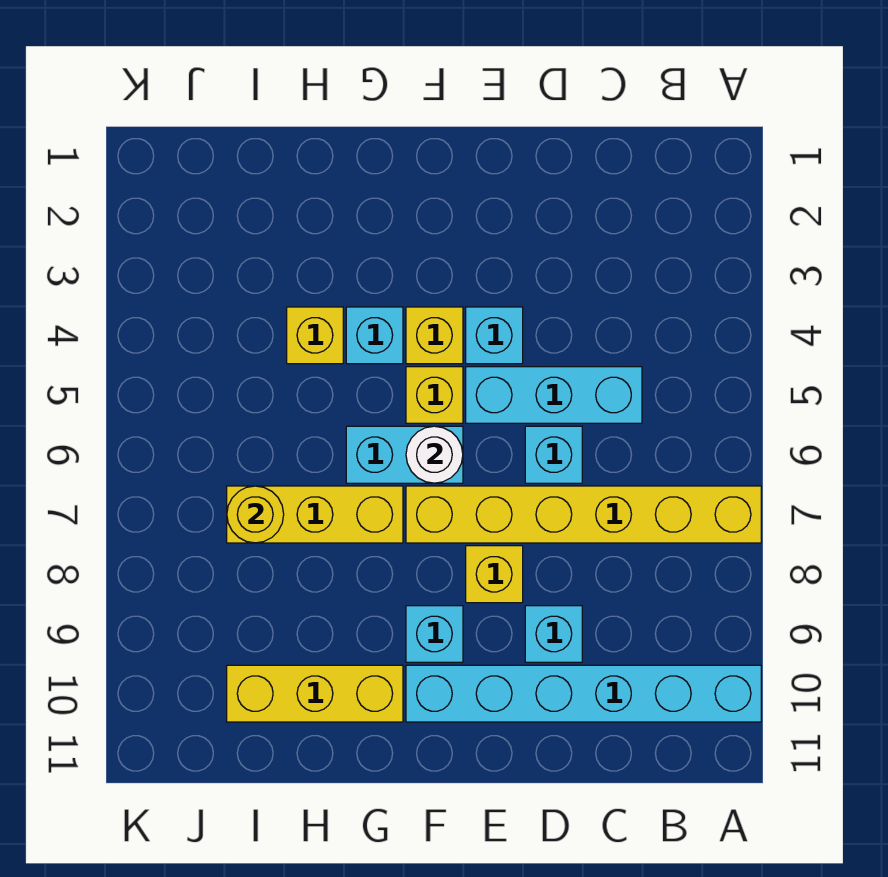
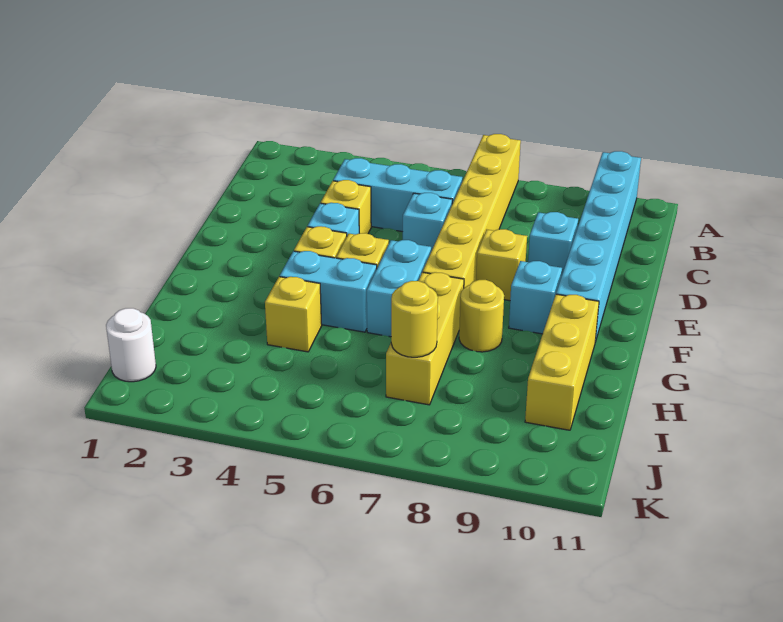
cyan brick C5:E5 level 1 -> cyan brick C4:C6 level 1
none -> yellow brick D4 level 1
white round brick F6 level 2 -> white round brick J1 level 1
cyan brick G4 level 1 -> cyan brick G4:G5 level 1
none -> yellow round brick G8 level 1

